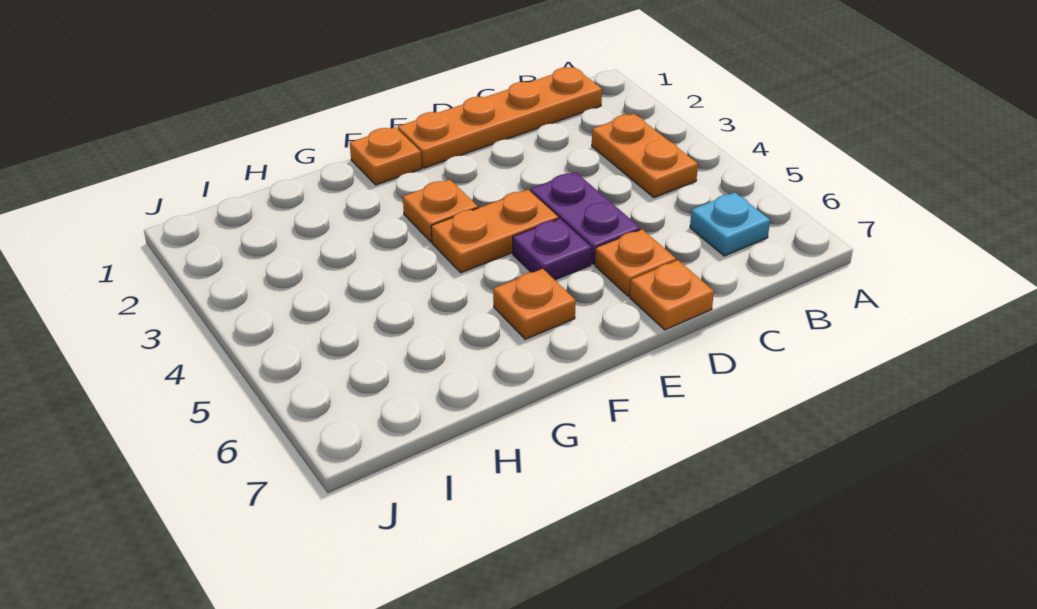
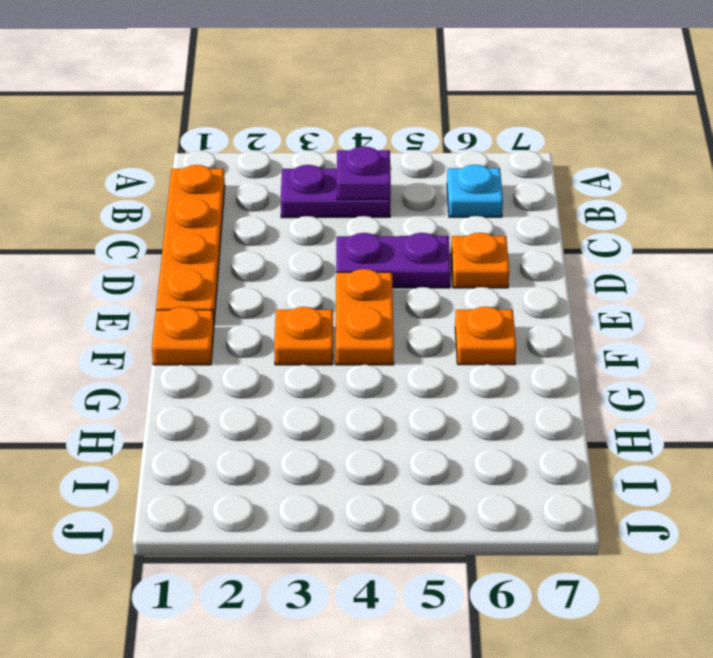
orange plate B3:B4 level 1 -> purple plate B3:B4 level 1
orange plate D7 level 1 -> none
purple plate E5 level 1 -> purple plate B4 level 2

